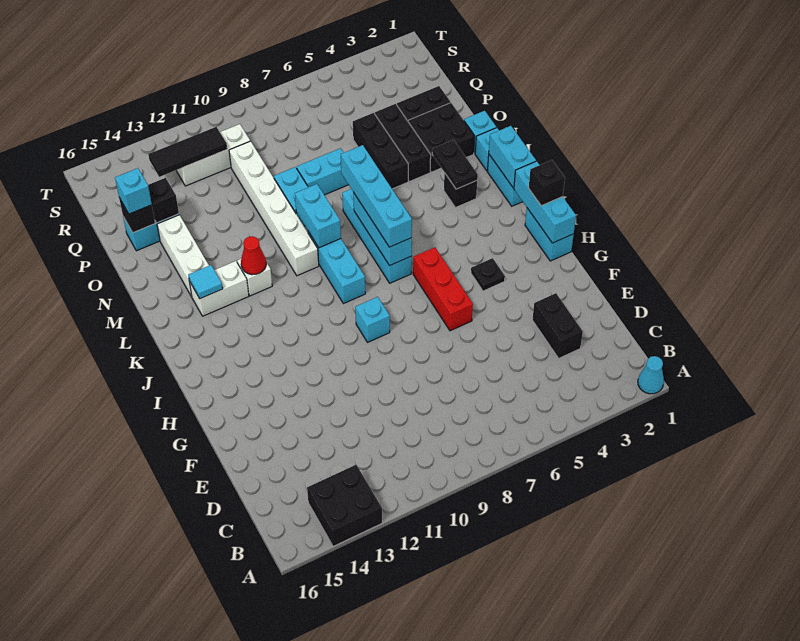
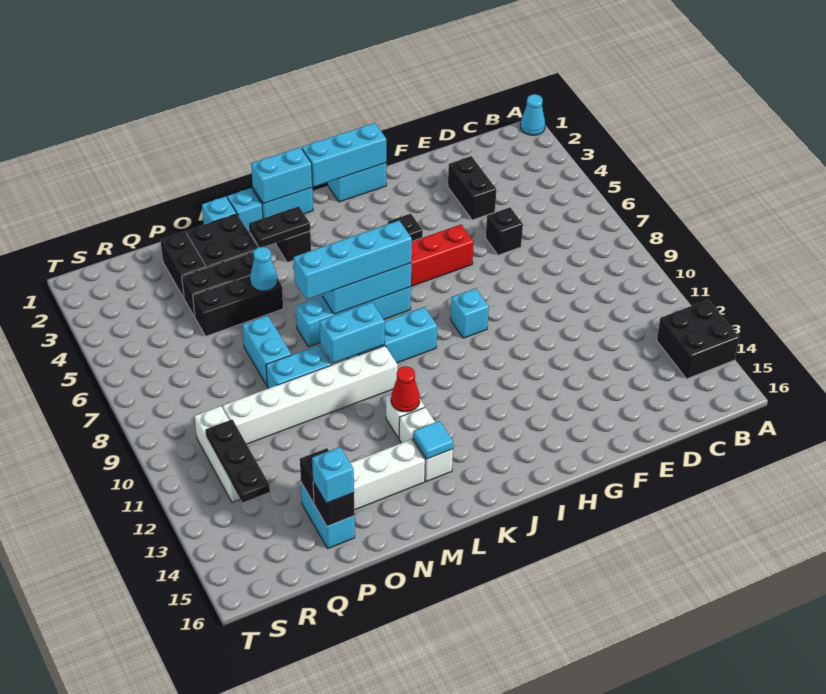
black brick D3:E3 level 1 -> black brick E3:E4 level 1
black brick I1 level 3 -> black brick E6 level 1
none -> cyan cone N5 level 2
black tile R11:R13 level 2 -> black plate R11:R13 level 2

